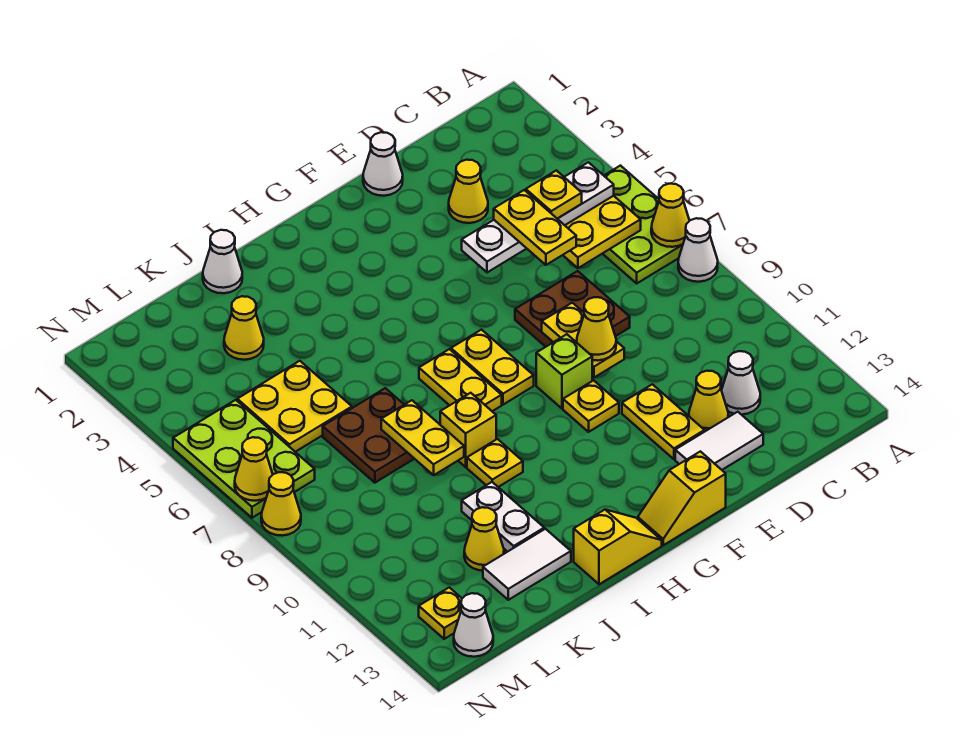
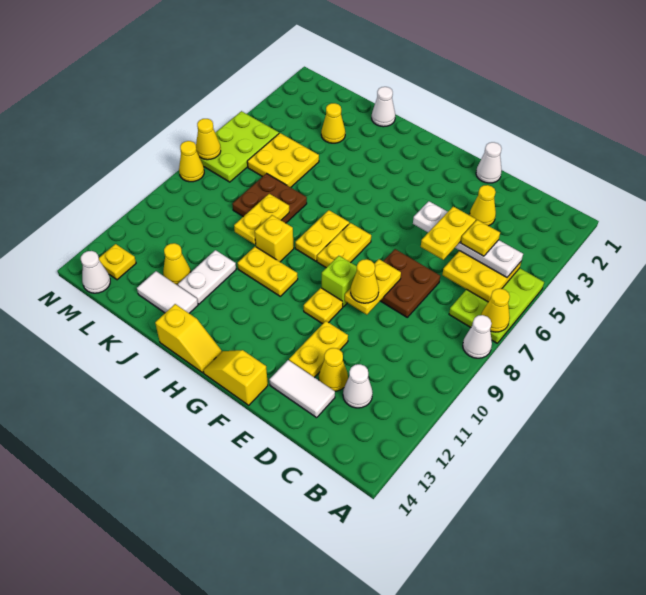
yellow plate I10 level 1 -> yellow plate H10:I10 level 1

